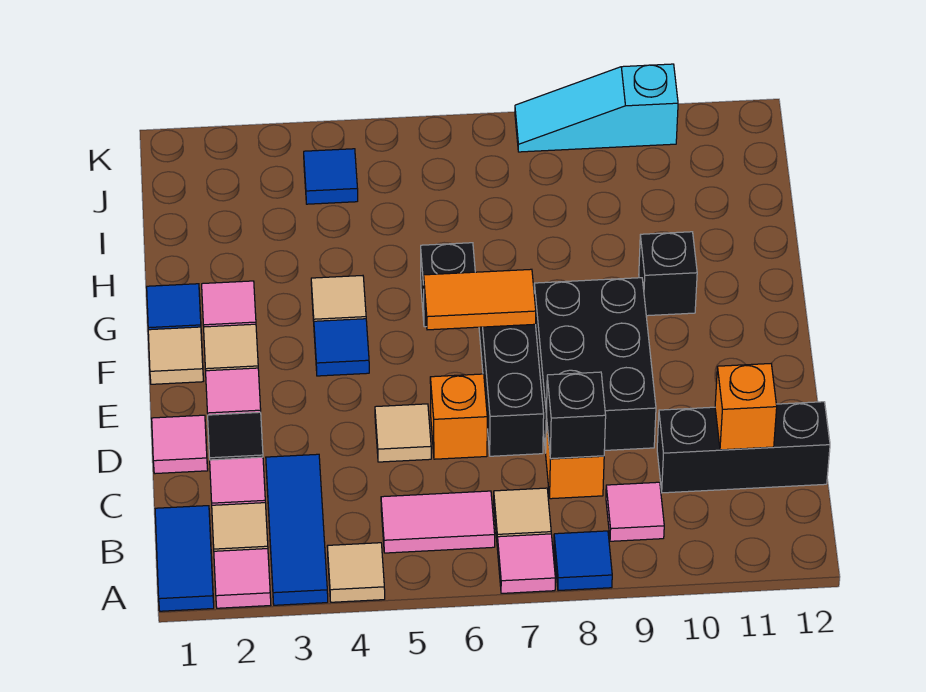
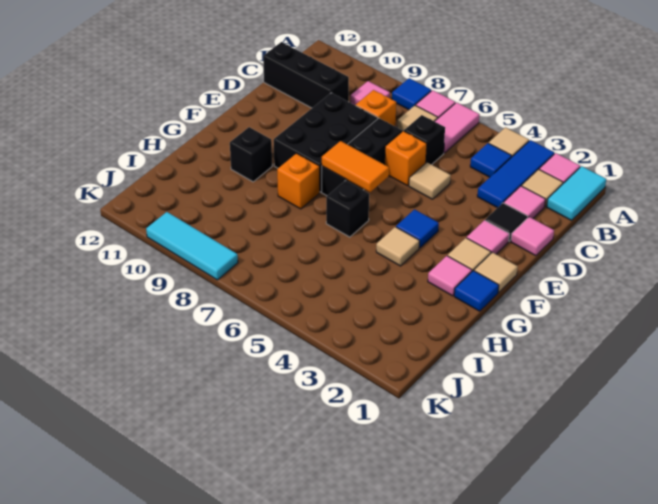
blue tile A1:B1 level 1 -> cyan tile A1:B1 level 1
pink tile B5:B6 level 1 -> pink tile A6:B6 level 1
black brick C8 level 2 -> black brick C6 level 1
orange brick C11 level 2 -> orange brick G8 level 1
blue tile J4 level 1 -> blue tile B4 level 1
cyan slope K8:K10 level 1 top 10 -> cyan tile K8:K10 level 1

